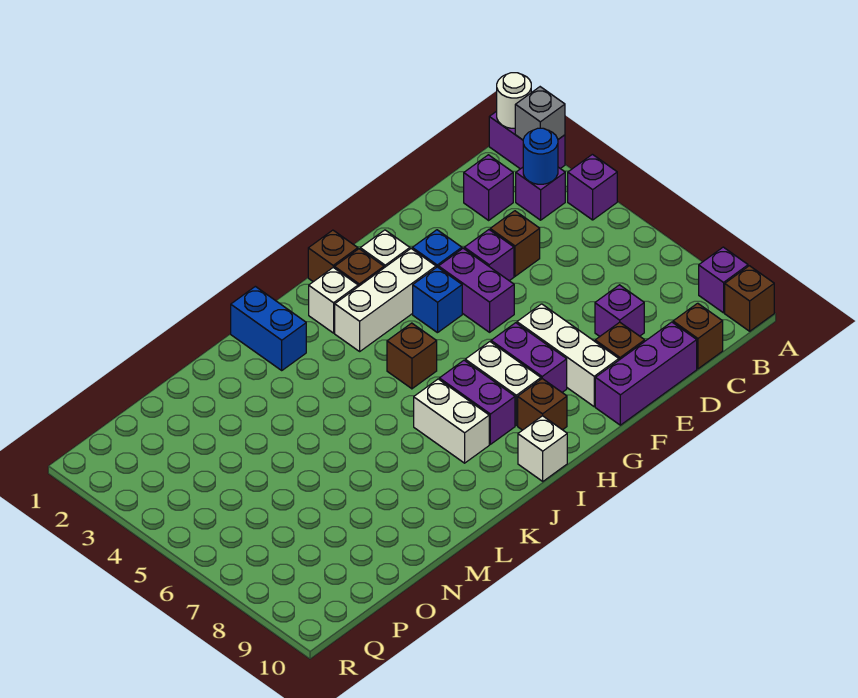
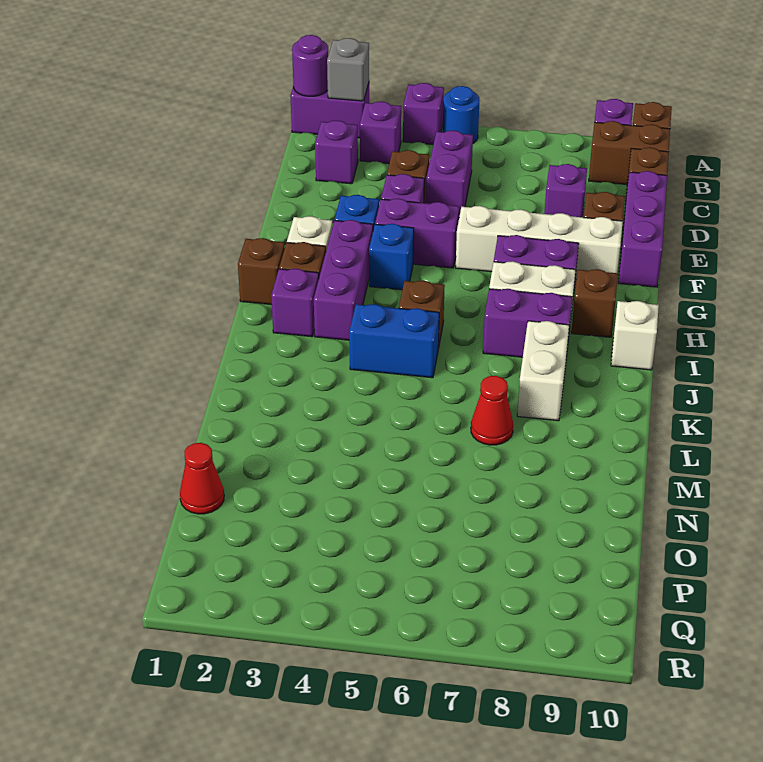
white round brick A1 level 2 -> purple round brick A1 level 2
blue round brick B3 level 2 -> blue round brick A5 level 1
none -> brown brick B9:B10 level 1
none -> purple brick C5:D5 level 1
white brick F7:F9 level 1 -> white brick F6:F9 level 1
white brick G3:I3 level 1 -> purple brick G3:I3 level 1
white brick I2 level 1 -> purple brick I2 level 1
white brick J7:J8 level 1 -> white brick J8:K8 level 1
blue brick K1:K2 level 1 -> blue brick J4:J5 level 1
none -> red cone L7 level 1
none -> red cone O1 level 1

